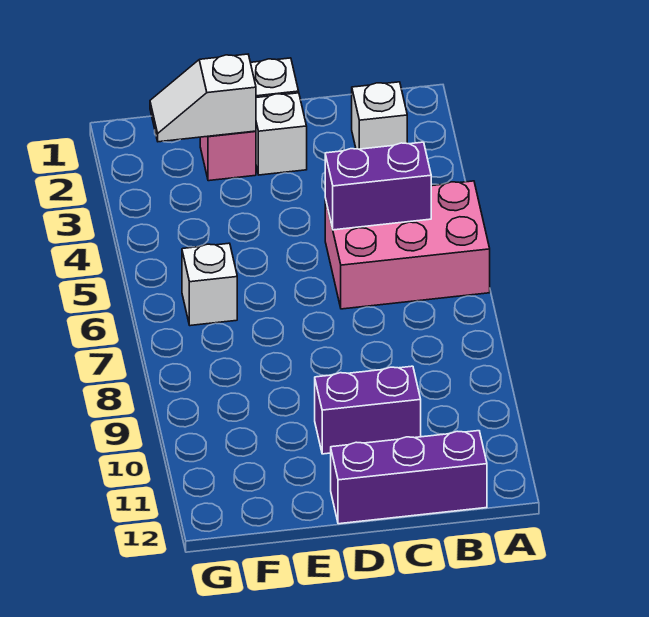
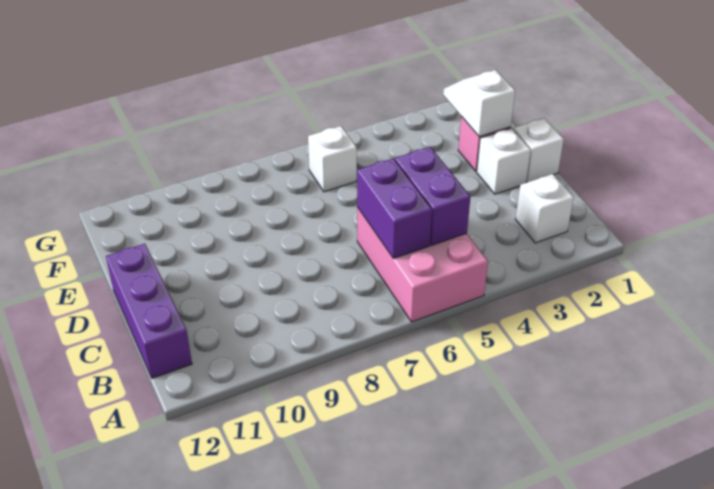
purple brick C10:D10 level 1 -> purple brick B6:C6 level 2

